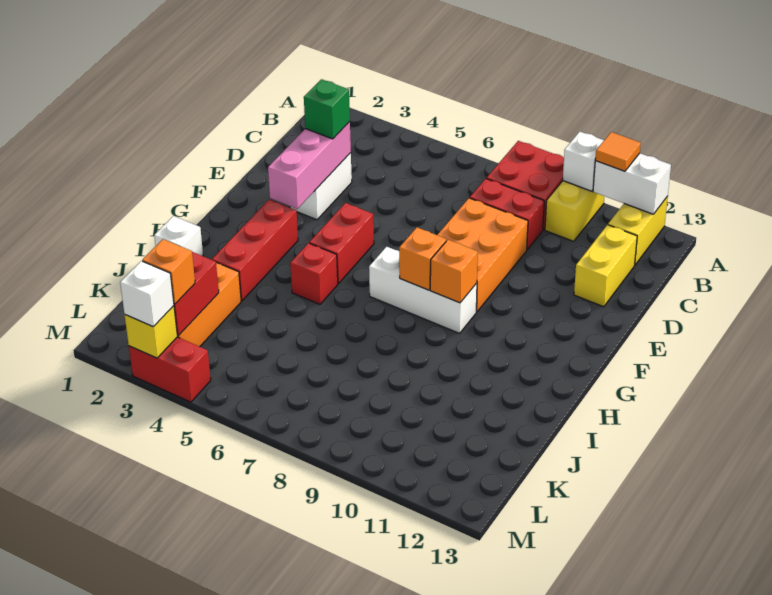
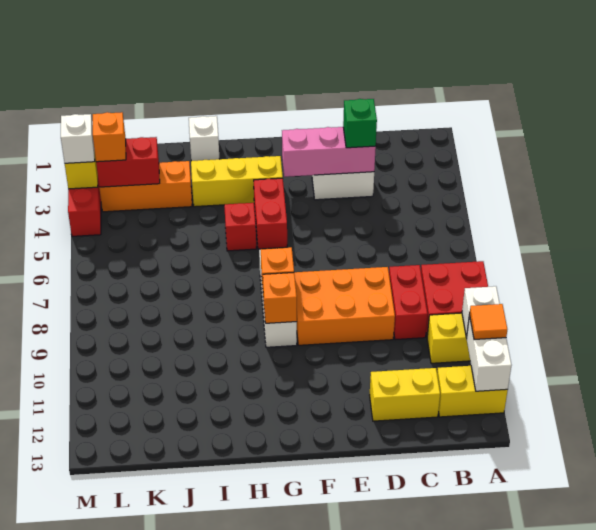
red brick F5:G5 level 1 -> red brick G4:G5 level 1
red brick G3:I3 level 1 -> yellow brick G3:I3 level 1

